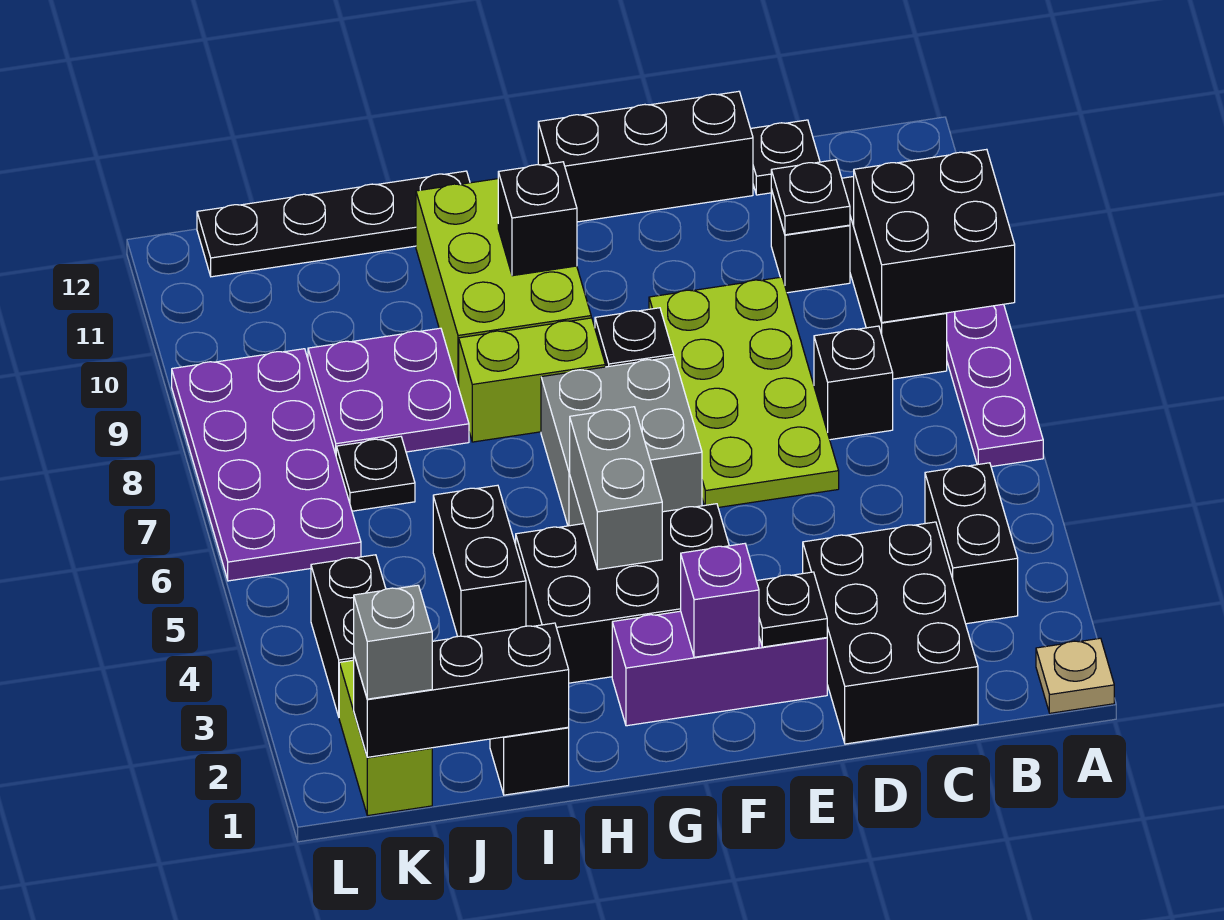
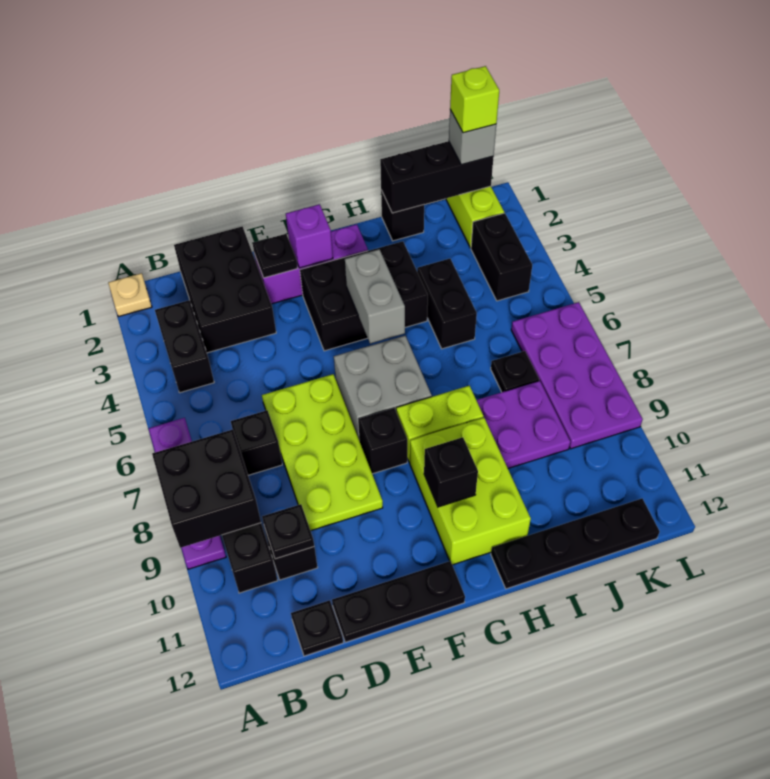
black brick D12:F12 level 1 -> black plate D12:F12 level 1
none -> lime brick K1 level 4

